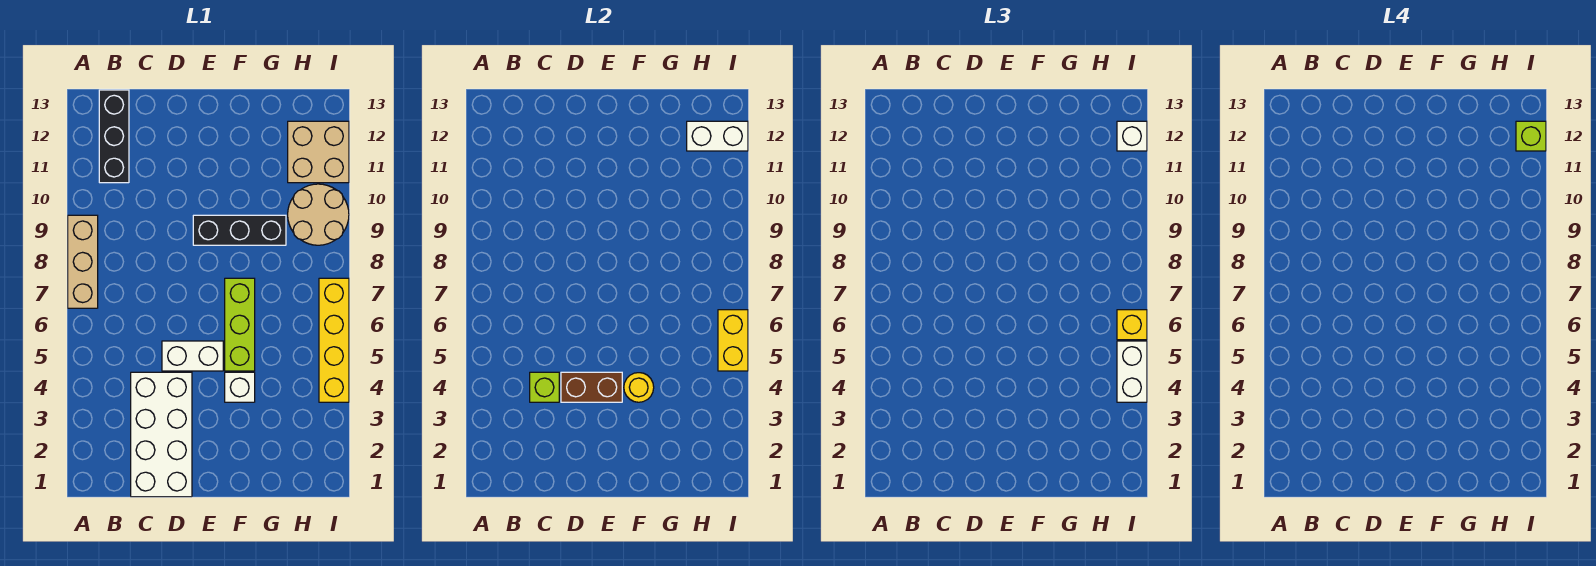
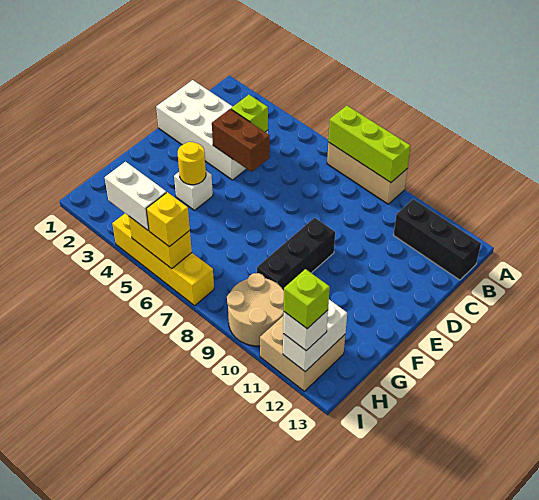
brown brick D4:E4 level 2 -> brown brick D4:D5 level 2
white brick D5:E5 level 1 -> none
lime brick F5:F7 level 1 -> lime brick A7:A9 level 2

